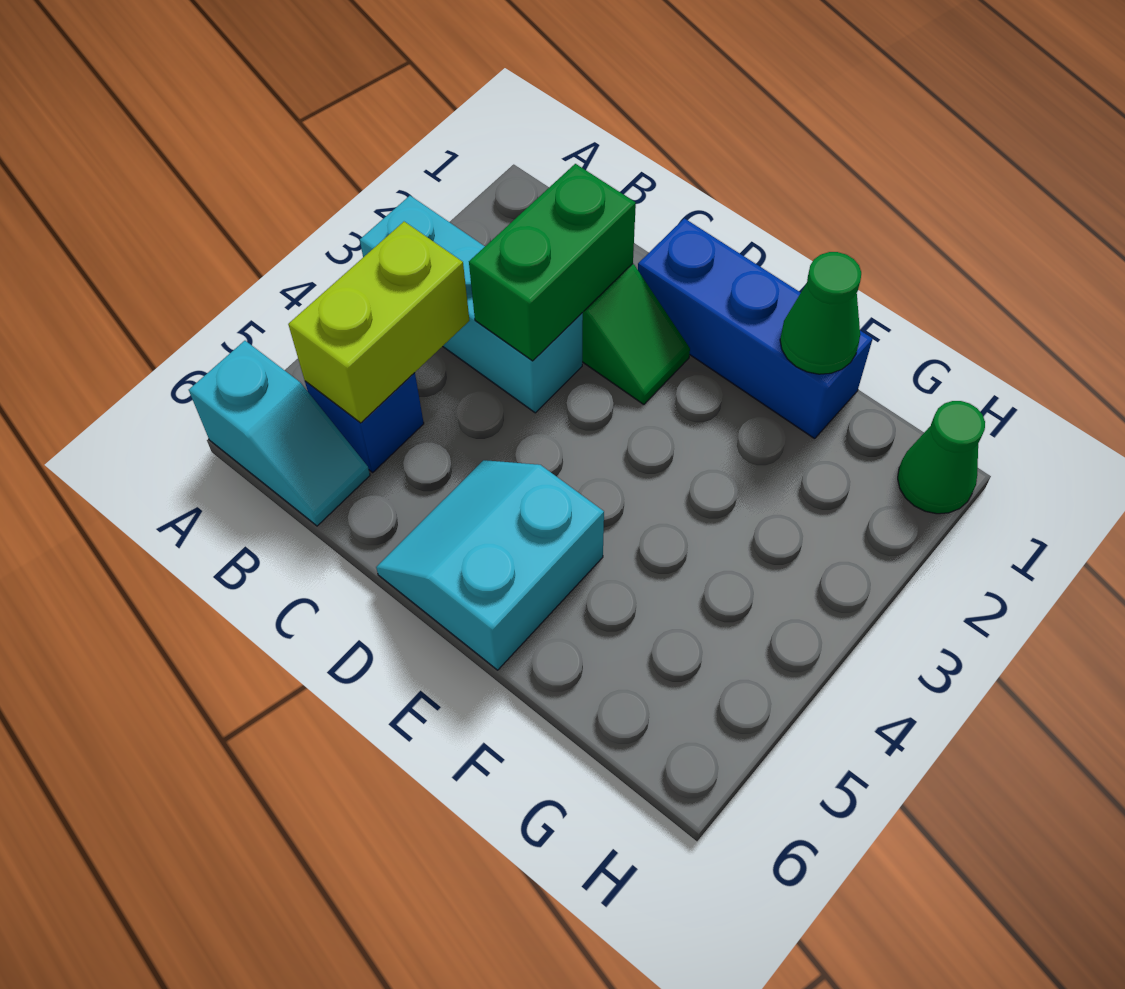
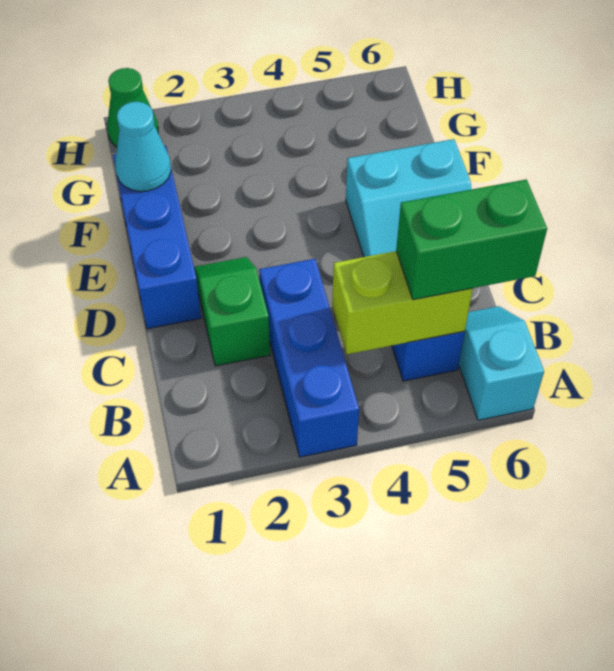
cyan brick A3:C3 level 1 -> blue brick A3:C3 level 1
green brick C2:C3 level 2 -> green brick B5:B6 level 3
green cone F1 level 2 -> cyan cone F1 level 2

